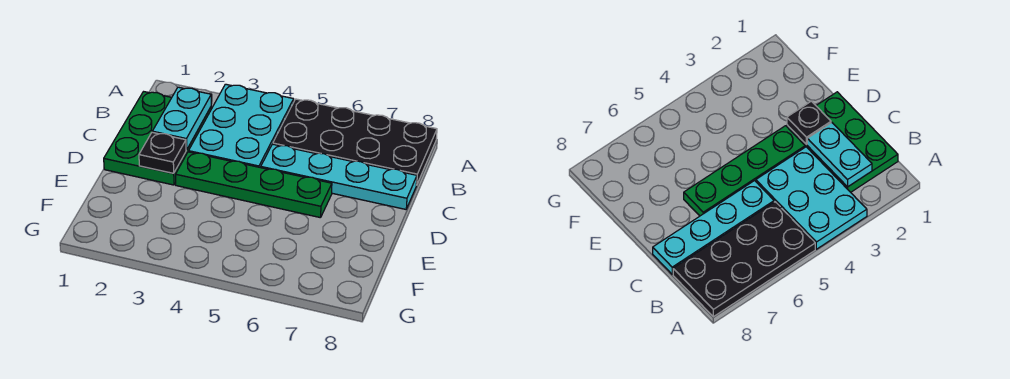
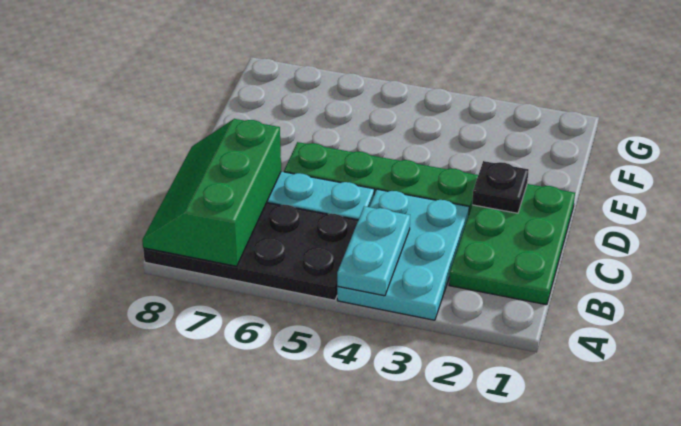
none -> green slope A7:C8 level 2 top 7
cyan plate B2:C2 level 2 -> cyan plate A4:B4 level 2

